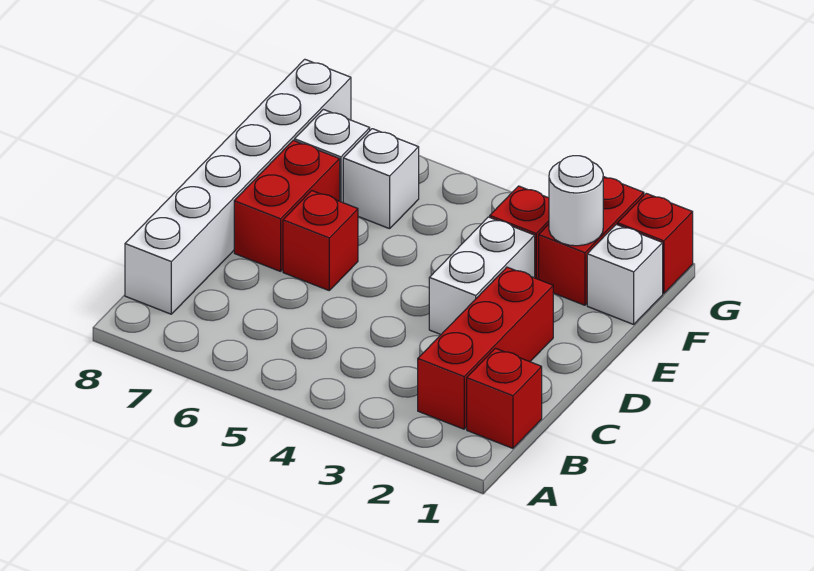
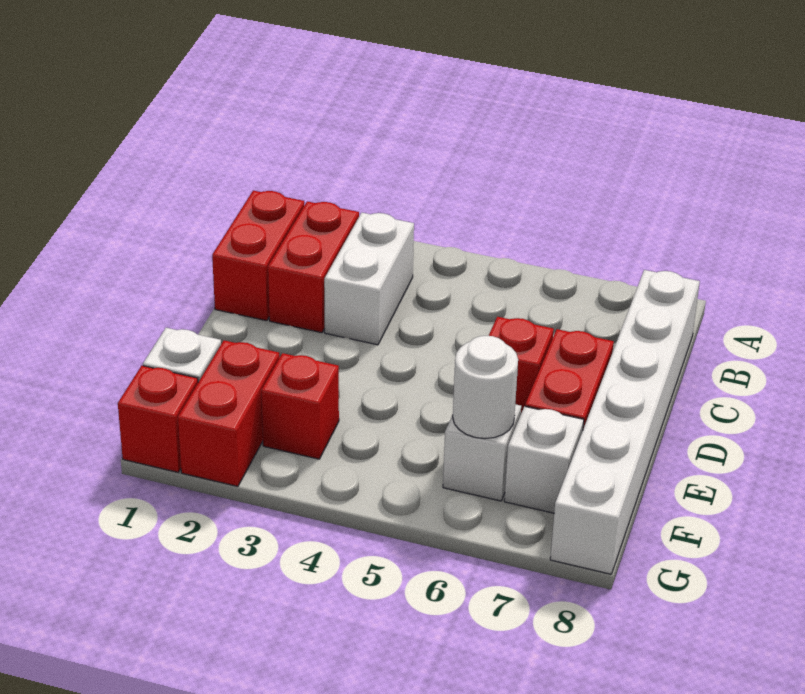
red brick B1 level 1 -> red brick B1:C1 level 1
red brick B2:D2 level 1 -> red brick B2:C2 level 1
white brick D3:E3 level 1 -> white brick B3:C3 level 1
white round brick F2 level 2 -> white round brick F6 level 2

